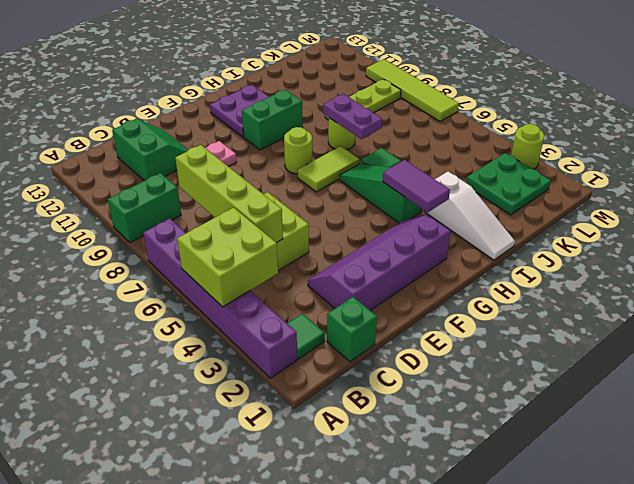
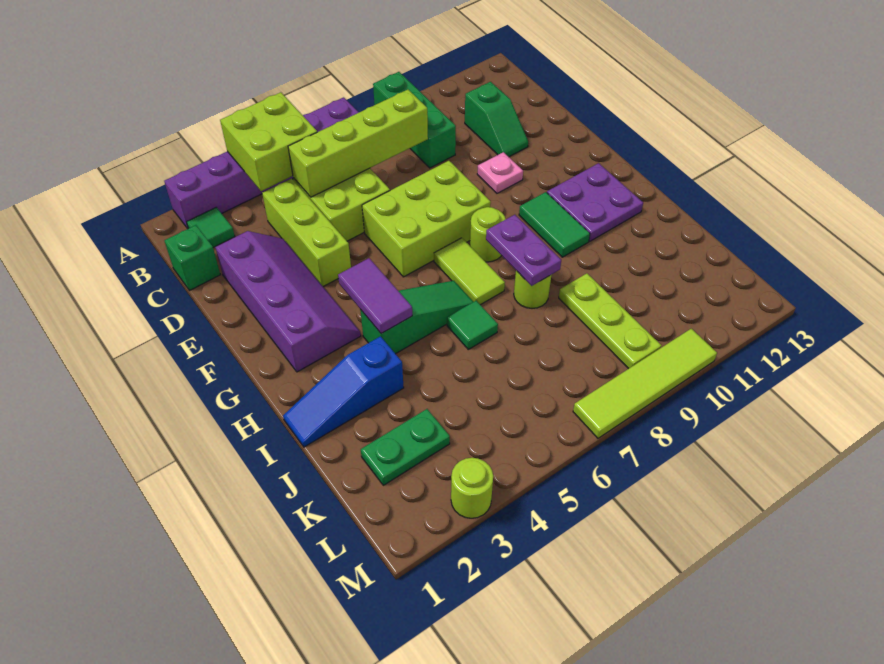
green brick A9:B9 level 1 -> green brick A9:C9 level 1
none -> lime brick C4:E4 level 1
green slope C11:D12 level 1 top C -> green slope C11:D11 level 1 top C
none -> lime brick E6:F8 level 1
green brick G10:H10 level 1 -> green tile G10:H10 level 1
purple tile H3:H4 level 2 -> purple tile G4:H4 level 2
white slope I1:I3 level 1 top 3 -> blue slope I1:I3 level 1 top 3
purple plate I7:I8 level 2 -> purple plate H8:I8 level 2
green plate K2:L3 level 1 -> green plate K2:K3 level 1

